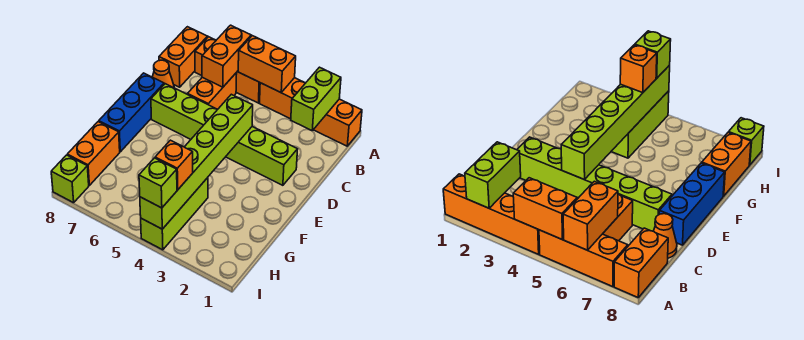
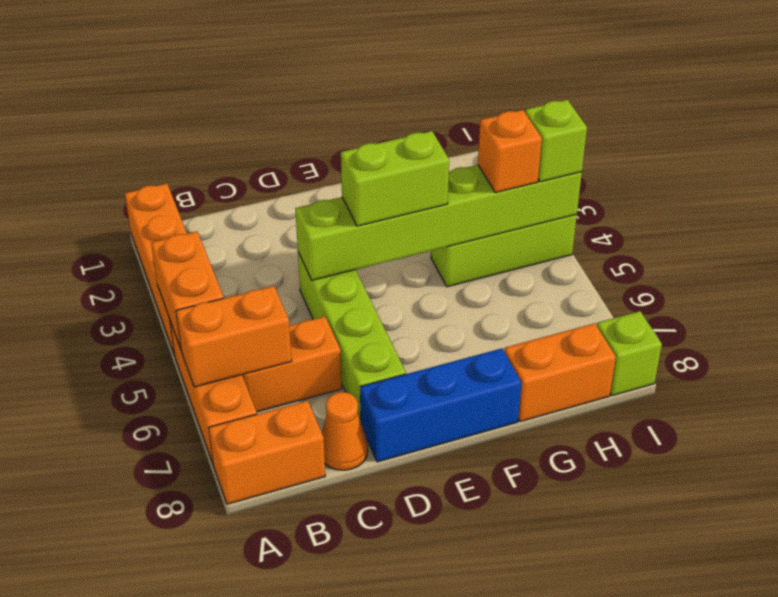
lime brick A2:B2 level 2 -> lime brick E4:F4 level 3
lime brick D2:D7 level 1 -> lime brick D4:D7 level 1

